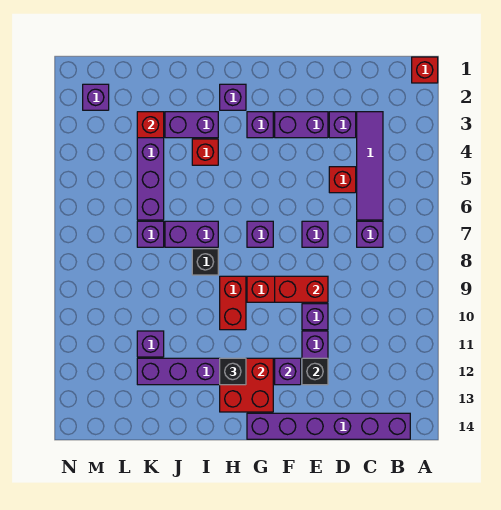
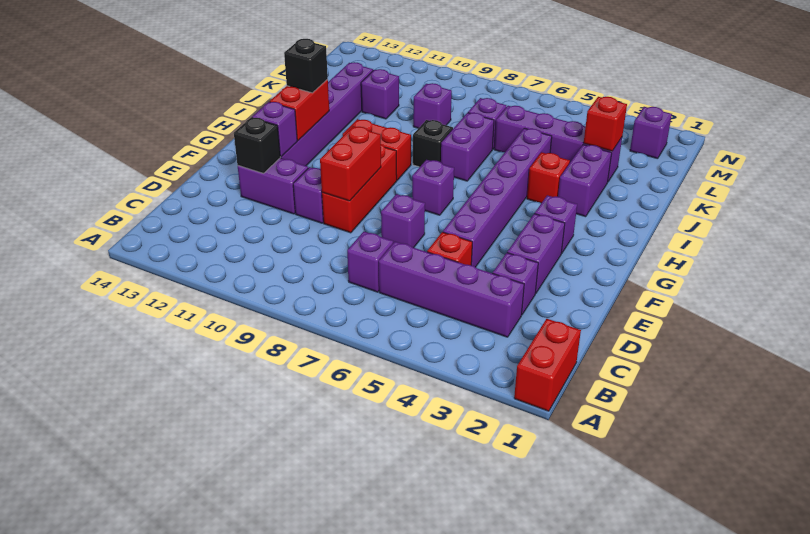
red brick A1 level 1 -> red brick A1:B1 level 1
purple brick B14:G14 level 1 -> purple brick E5:J5 level 1
purple tile C3:C6 level 1 -> purple brick C3:C6 level 1
red brick G12:H13 level 2 -> red brick G12:H12 level 2
purple brick H2 level 1 -> purple brick K9 level 1

